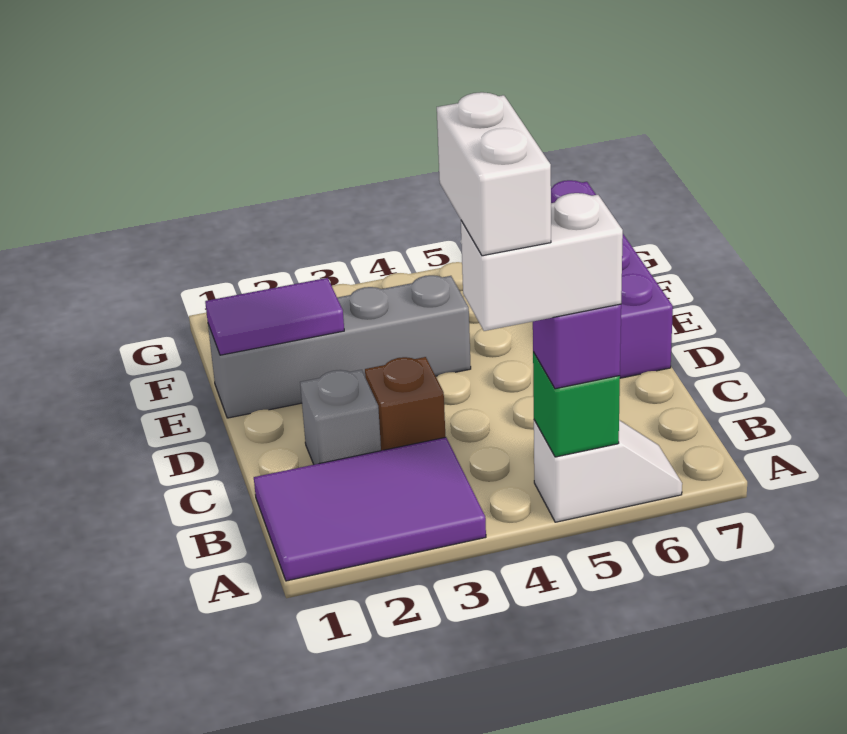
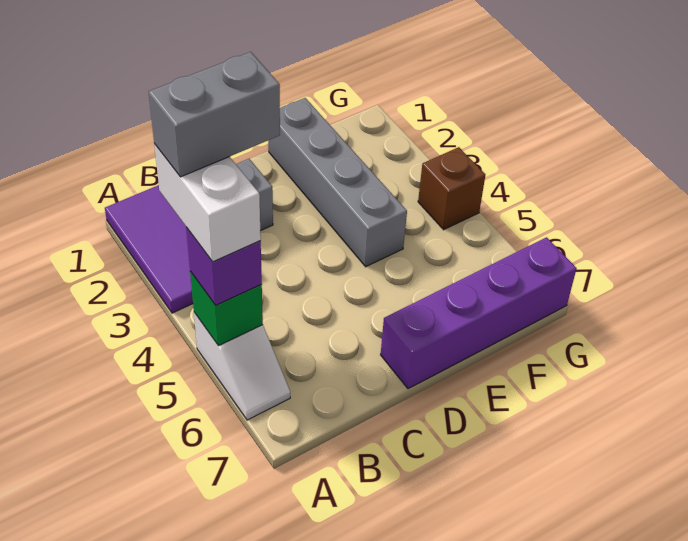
white brick A4:B4 level 5 -> grey brick A4:B4 level 5
brown brick C3 level 1 -> brown brick G4 level 1
purple tile E1:E2 level 2 -> none

